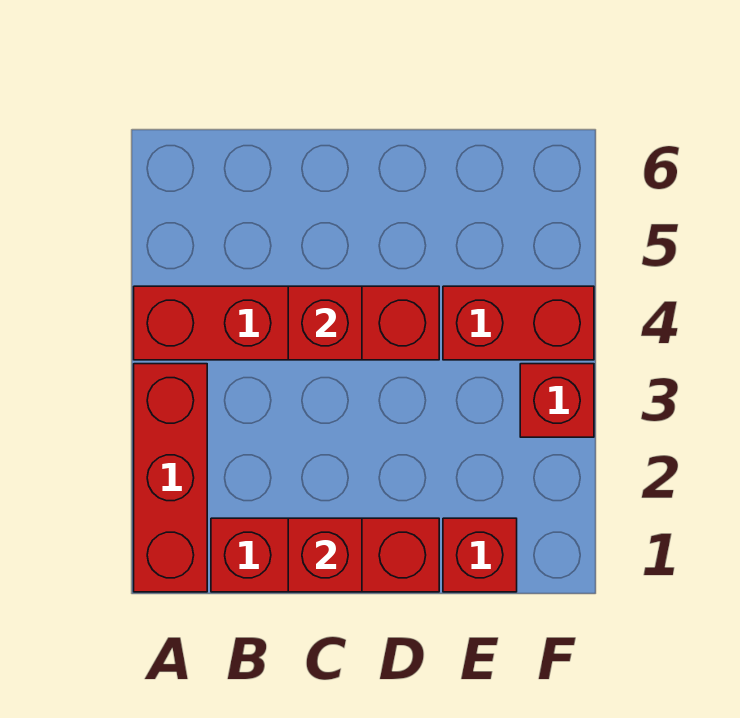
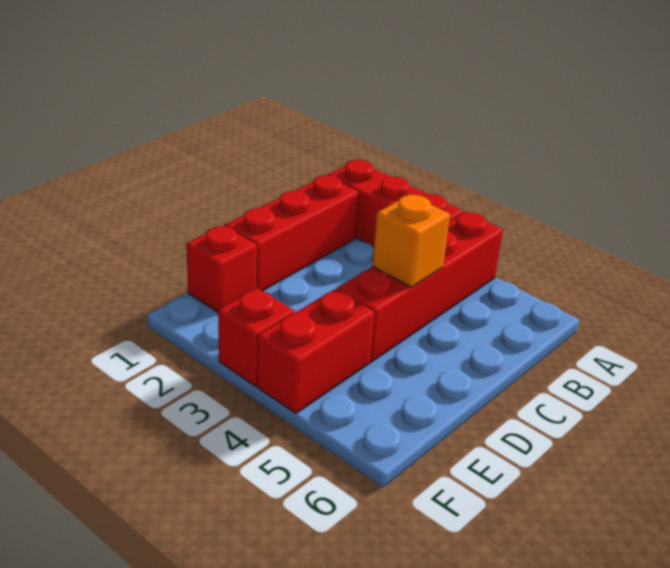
red brick C1 level 2 -> none
red brick C4 level 2 -> orange brick C4 level 2

